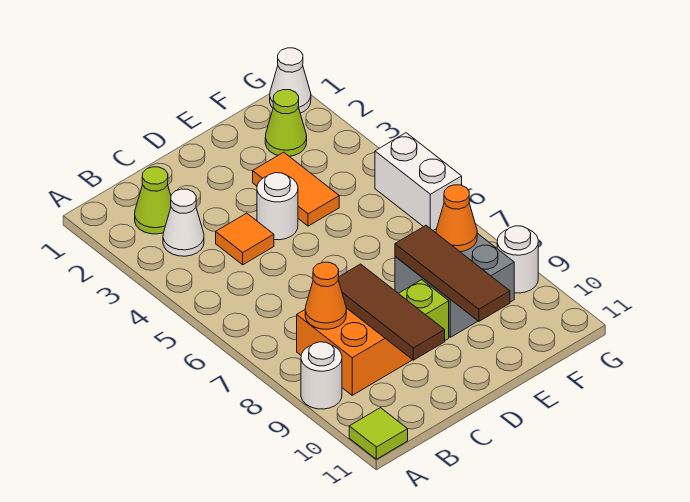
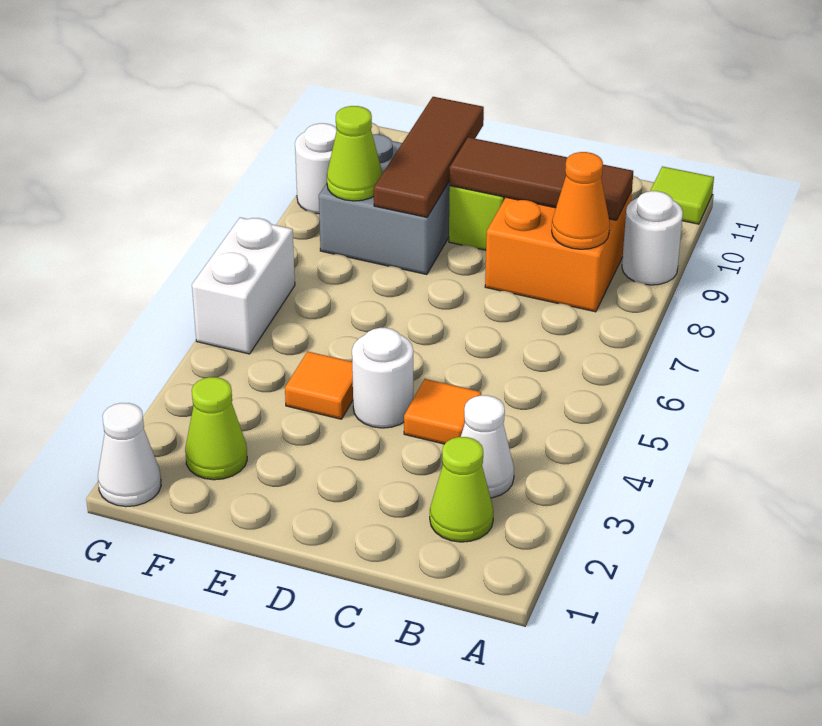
brown tile C8:C10 level 2 -> brown tile B9:D9 level 2
orange tile E3:E4 level 1 -> orange tile E4 level 1
orange cone F8 level 2 -> lime cone F8 level 2

